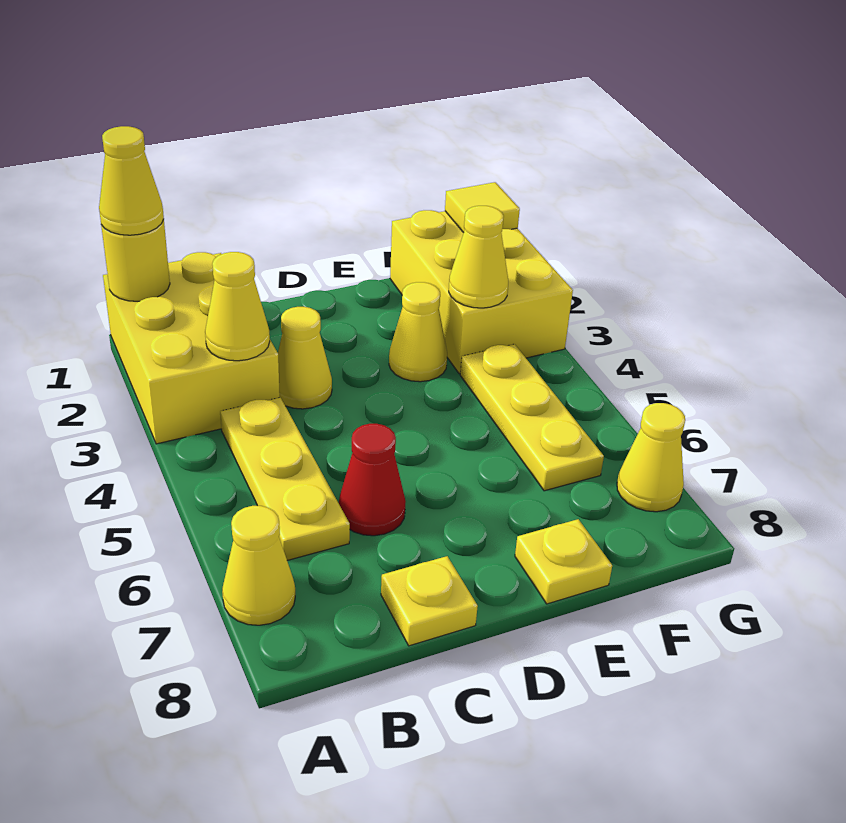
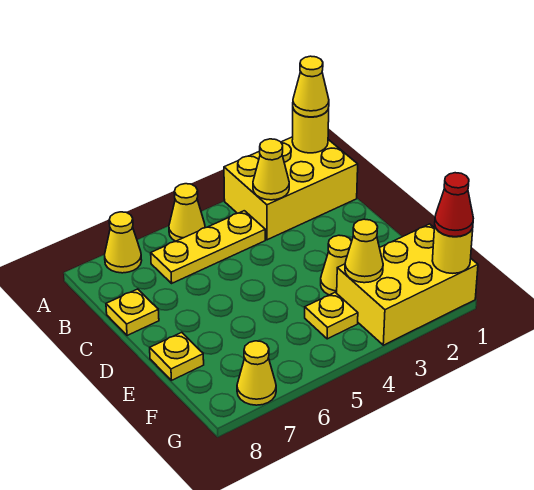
yellow cone C3 level 1 -> yellow cone A5 level 1
red cone C6 level 1 -> red cone G1 level 3
yellow plate F4:F6 level 1 -> yellow plate F4 level 1
yellow tile G1 level 2 -> yellow round brick G1 level 2

